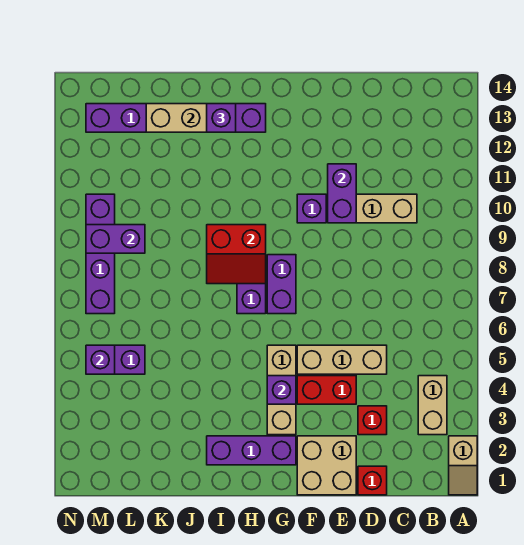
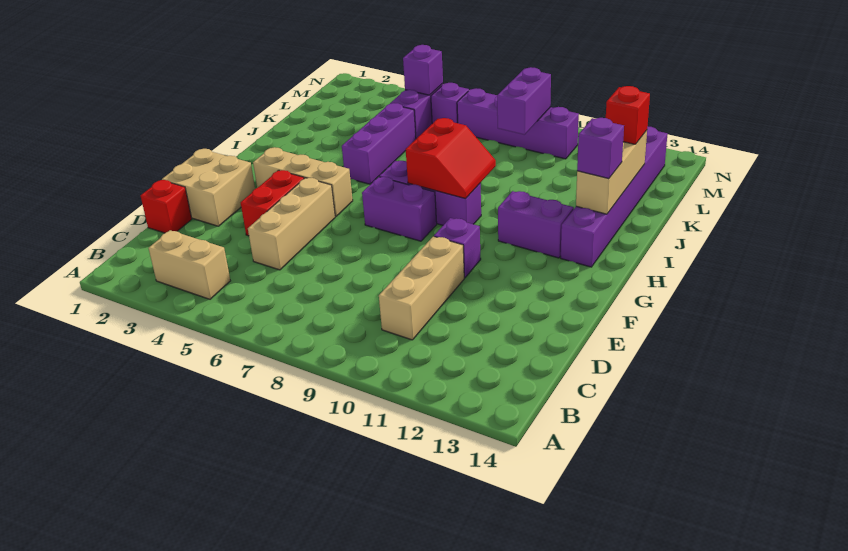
tan slope A1:A2 level 1 top 2 -> none
red brick D3 level 1 -> red brick K13 level 3
purple brick E10:E11 level 2 -> purple brick H11:H12 level 1
purple brick G2:I2 level 1 -> purple brick I5:K5 level 1
purple brick G4 level 2 -> purple brick M6 level 1
red slope H8:I9 level 2 top 9 -> red slope H8:I9 level 2 top 8

